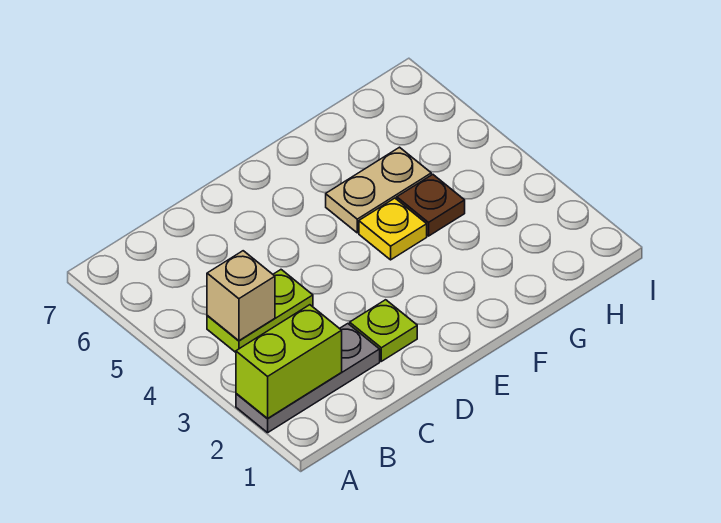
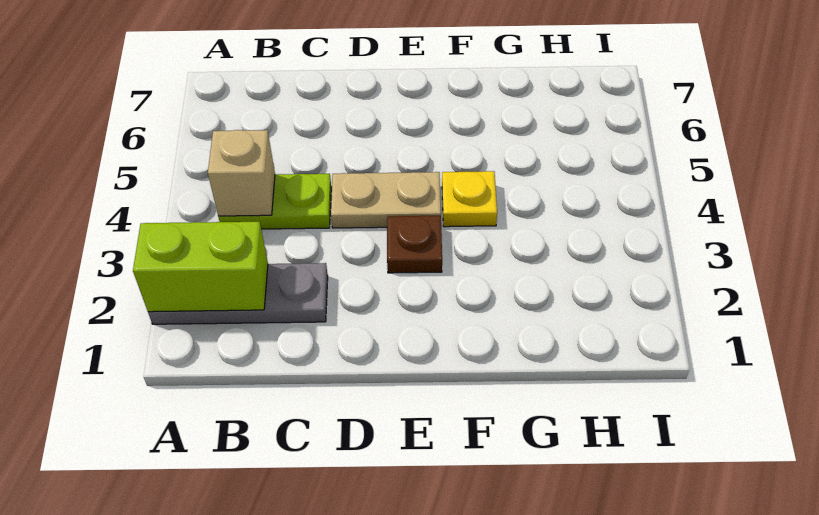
lime plate D2 level 1 -> none
tan plate F5:G5 level 1 -> tan plate D4:E4 level 1
brown plate G4 level 1 -> brown plate E3 level 1

